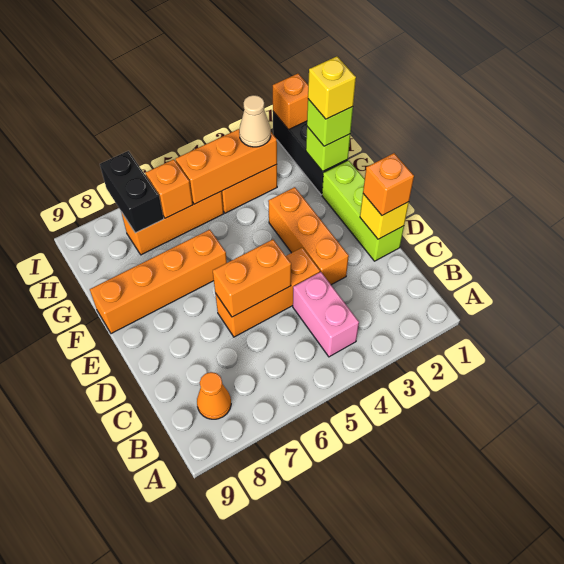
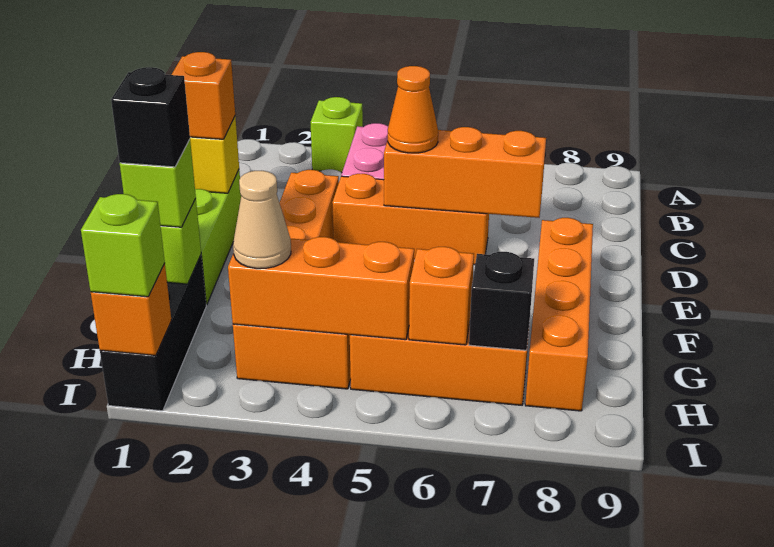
none -> lime brick A3 level 1
orange cone B8 level 1 -> orange cone D5 level 3
orange brick D5:D6 level 2 -> orange brick D5:D7 level 2
orange brick F6:F9 level 1 -> orange brick E8:H8 level 1
yellow brick G1 level 4 -> black brick G1 level 4
black brick H7:I7 level 2 -> black brick H7 level 2
none -> lime brick I1 level 3

